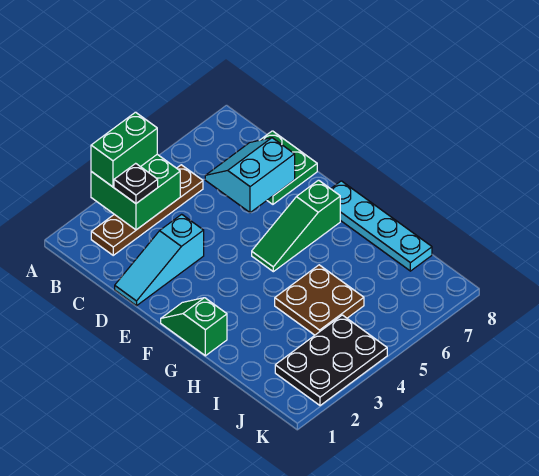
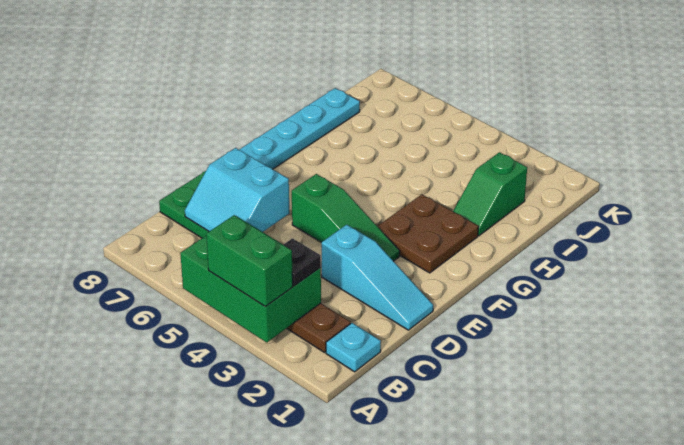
green brick A3:B4 level 2 -> green brick A3:B5 level 2
none -> cyan plate B1 level 1
green slope F1:G1 level 1 top G -> green slope H2:I2 level 1 top I
green slope F5:F7 level 1 top 7 -> green slope E3:E5 level 1 top 5
brown plate H4:I5 level 1 -> brown plate F2:G3 level 1
black plate J2:K4 level 1 -> none

